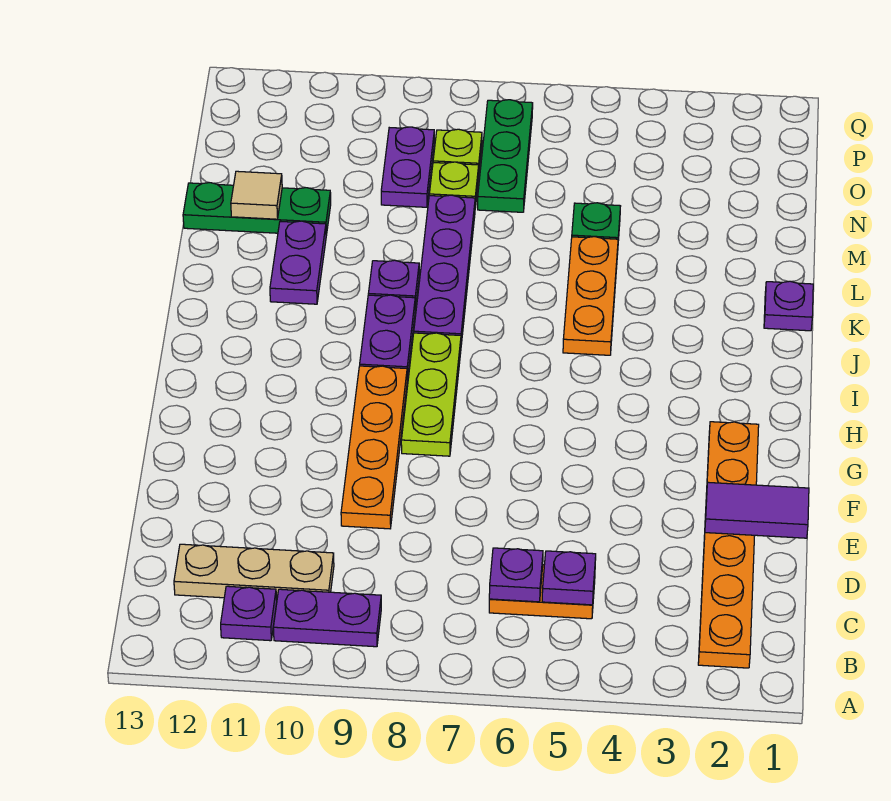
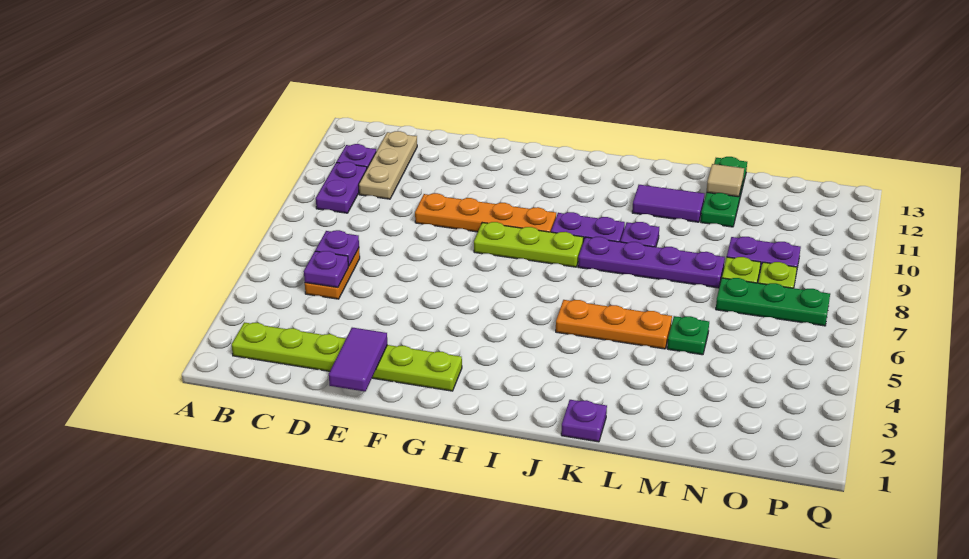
orange plate B2:G2 level 1 -> lime plate B2:G2 level 1
purple plate K11:L11 level 1 -> purple tile K11:L11 level 1

